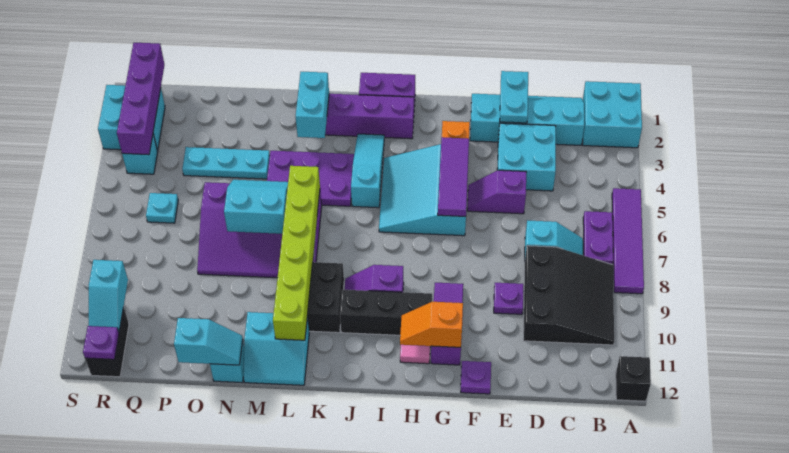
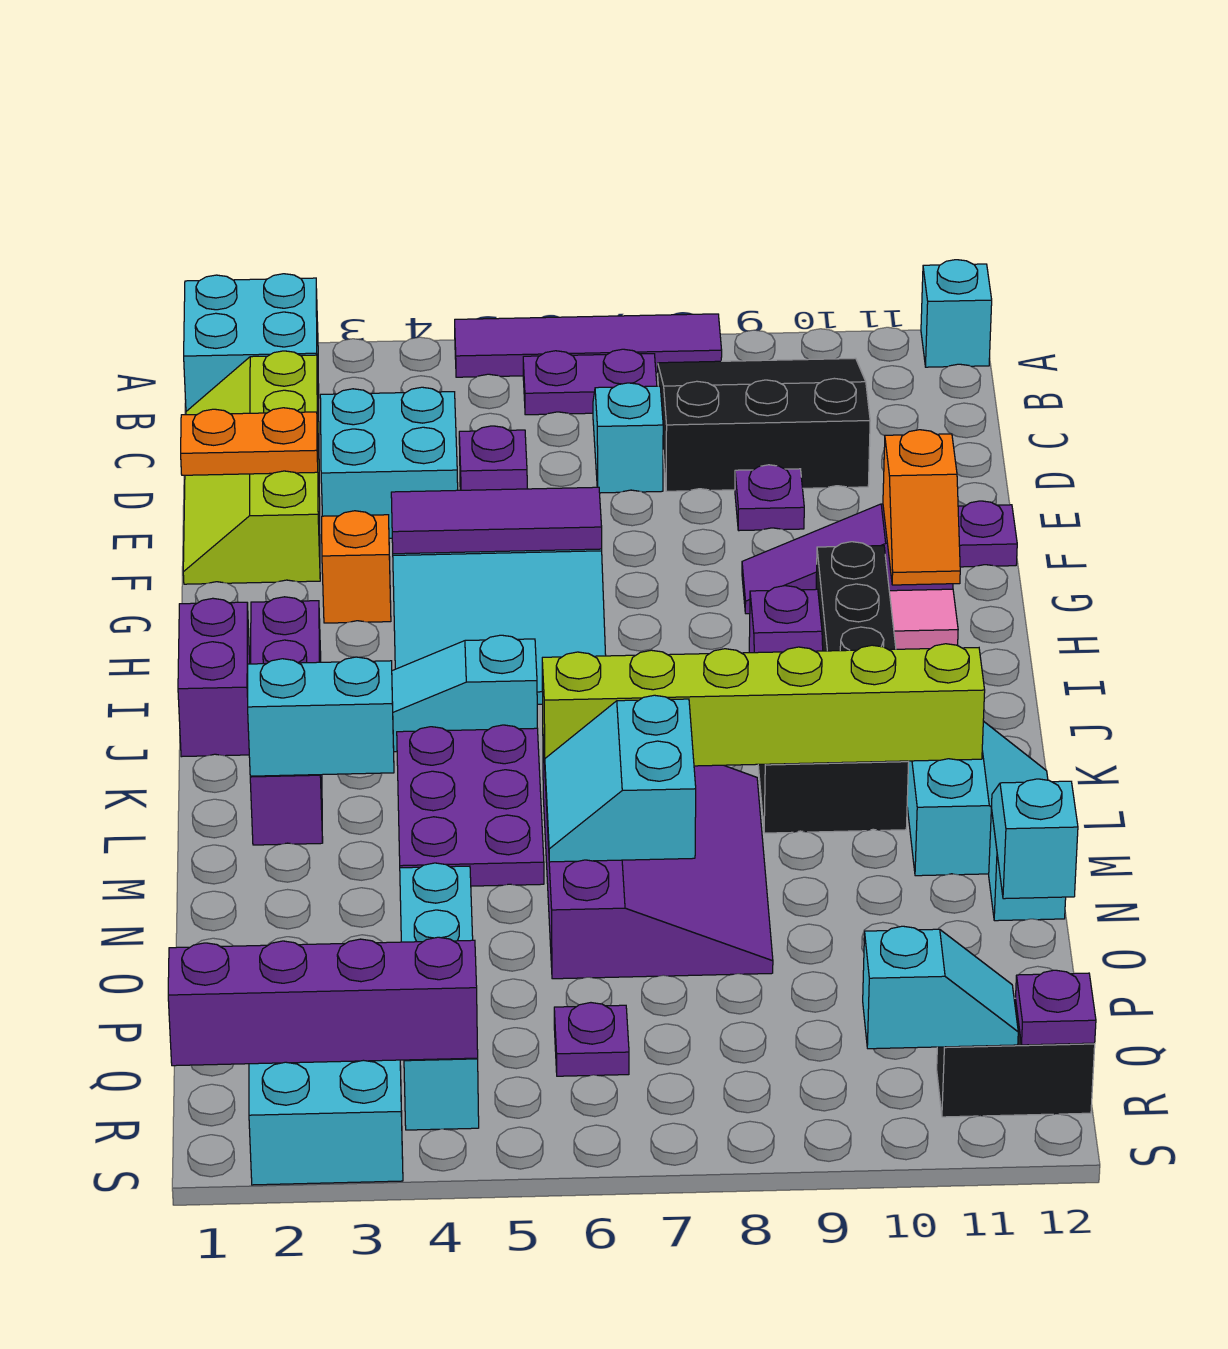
black brick A12 level 1 -> cyan brick A12 level 1
cyan slope C1:F2 level 1 top 2 -> lime slope C1:F2 level 1 top 2
cyan plate E1:E2 level 2 -> orange plate E1:E2 level 2
cyan plate Q6 level 1 -> purple plate Q6 level 1

